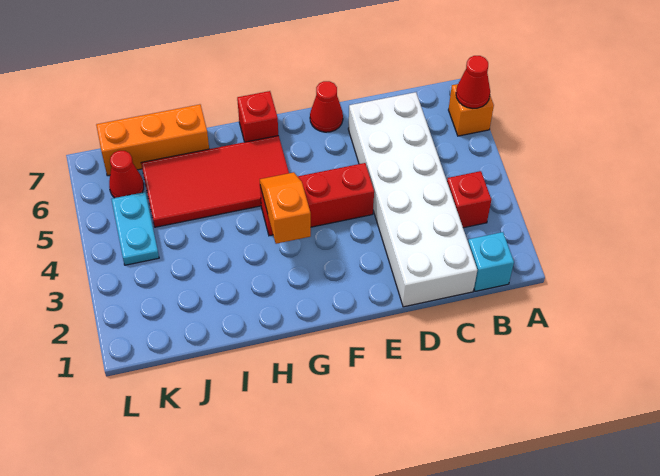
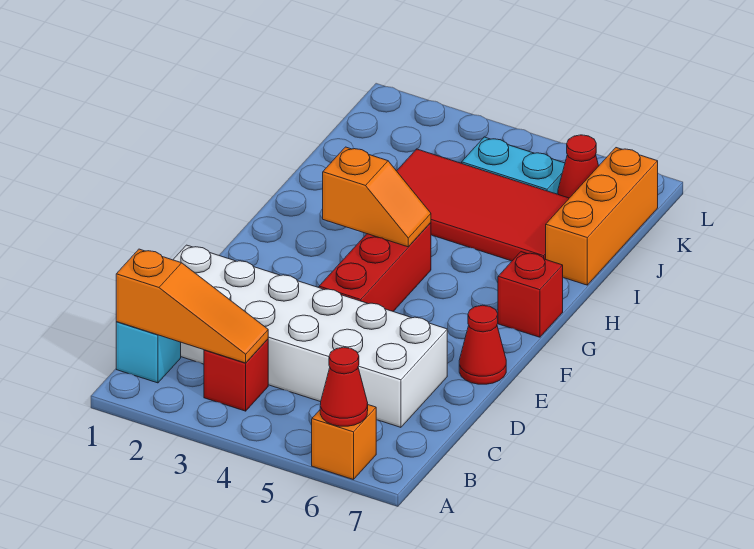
none -> orange slope B1:B3 level 2 top 1
red tile G5:J6 level 1 -> red tile I3:J6 level 1

